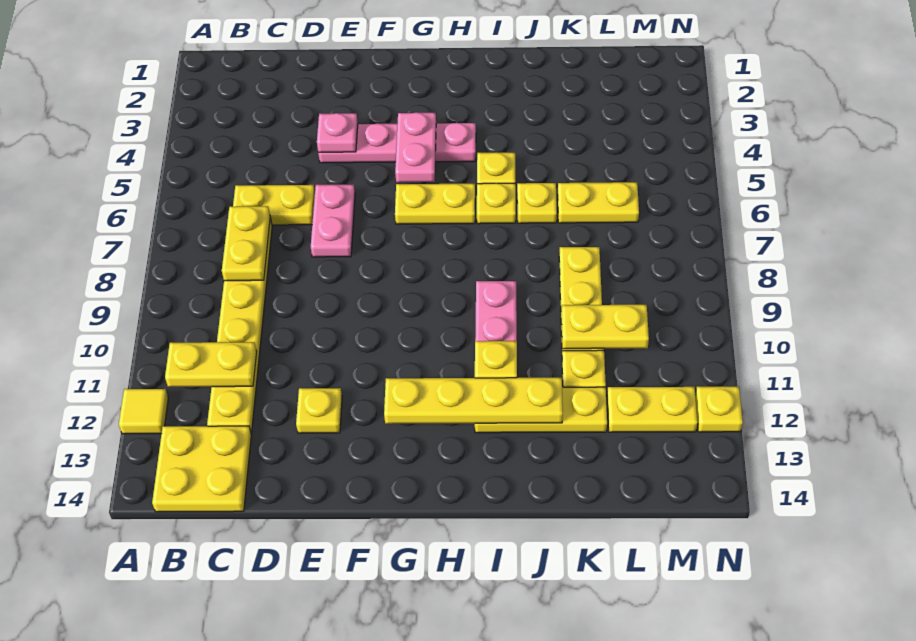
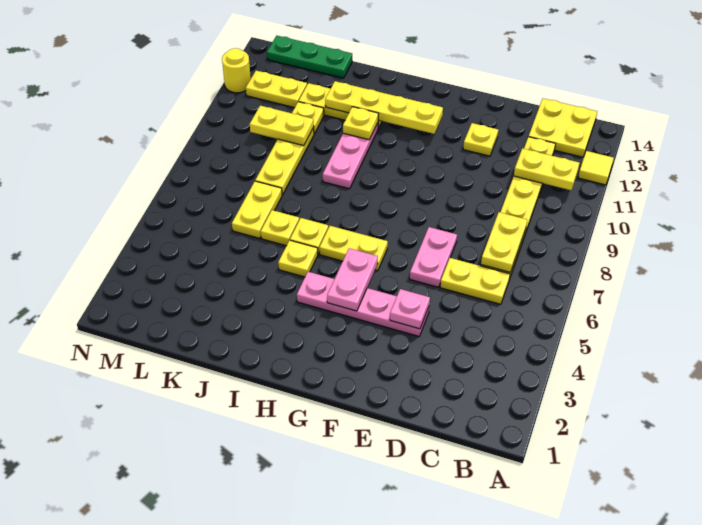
yellow plate K6:L6 level 1 -> yellow plate K6:K7 level 1
none -> green plate K14:M14 level 1
yellow plate N12 level 1 -> yellow round brick N12 level 1

